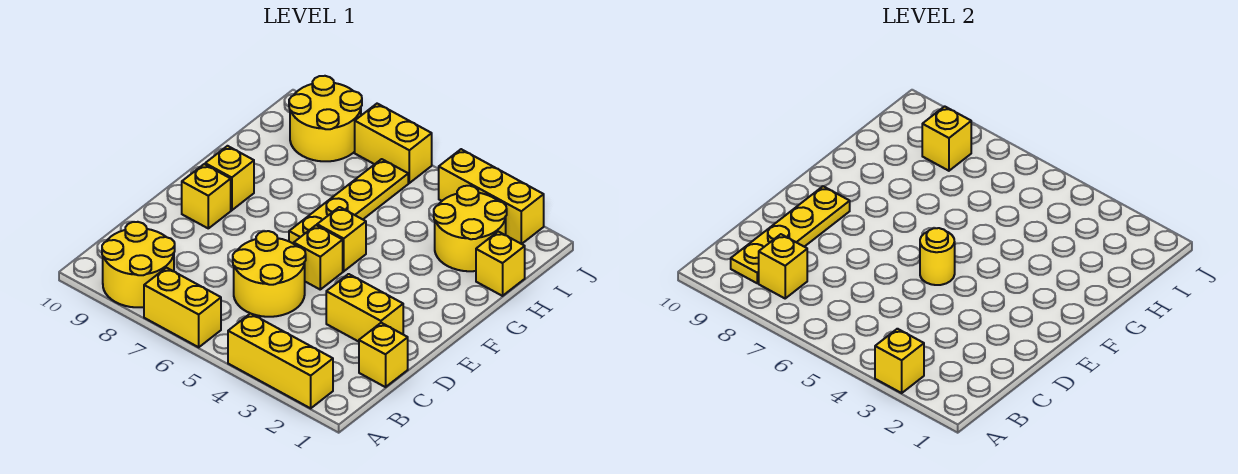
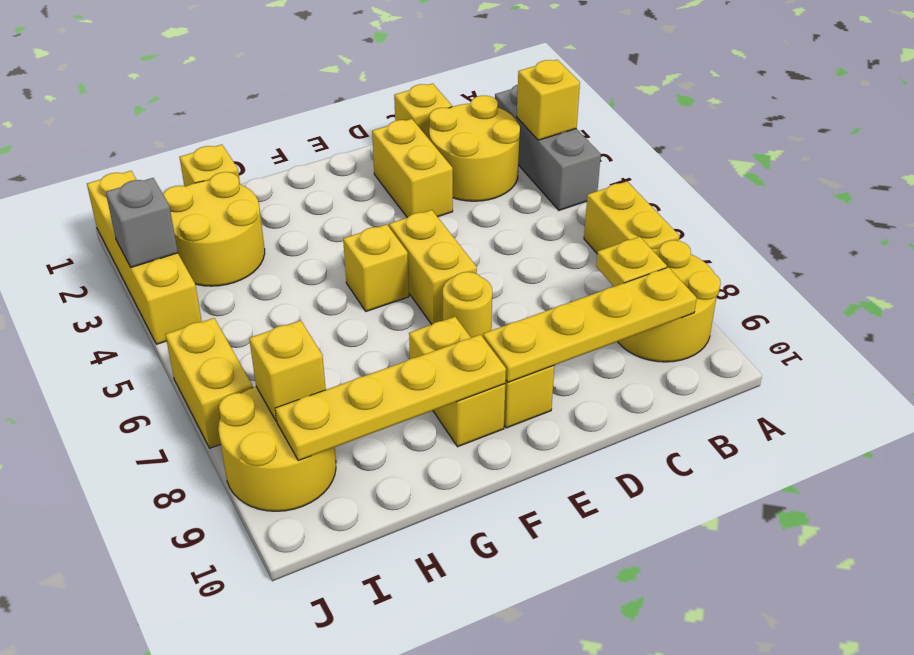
yellow brick A2:A4 level 1 -> grey brick A2:A4 level 1
yellow brick B8 level 2 -> yellow plate B8 level 2
yellow round brick C5:D6 level 1 -> yellow round brick B2:C3 level 1
yellow brick E5 level 1 -> yellow brick E5:E6 level 1
yellow round brick E5 level 2 -> yellow round brick E7 level 1
yellow plate F6:I6 level 1 -> yellow plate F9:I9 level 2
yellow brick F9 level 1 -> yellow brick F8:F9 level 1
yellow brick J2:J4 level 1 -> yellow brick J1:J4 level 1
none -> grey brick J3 level 2

